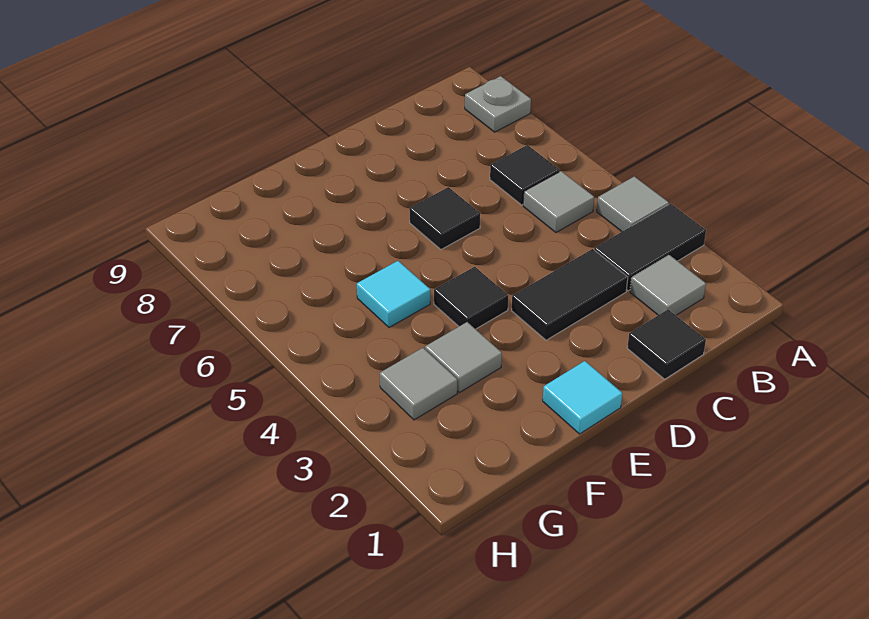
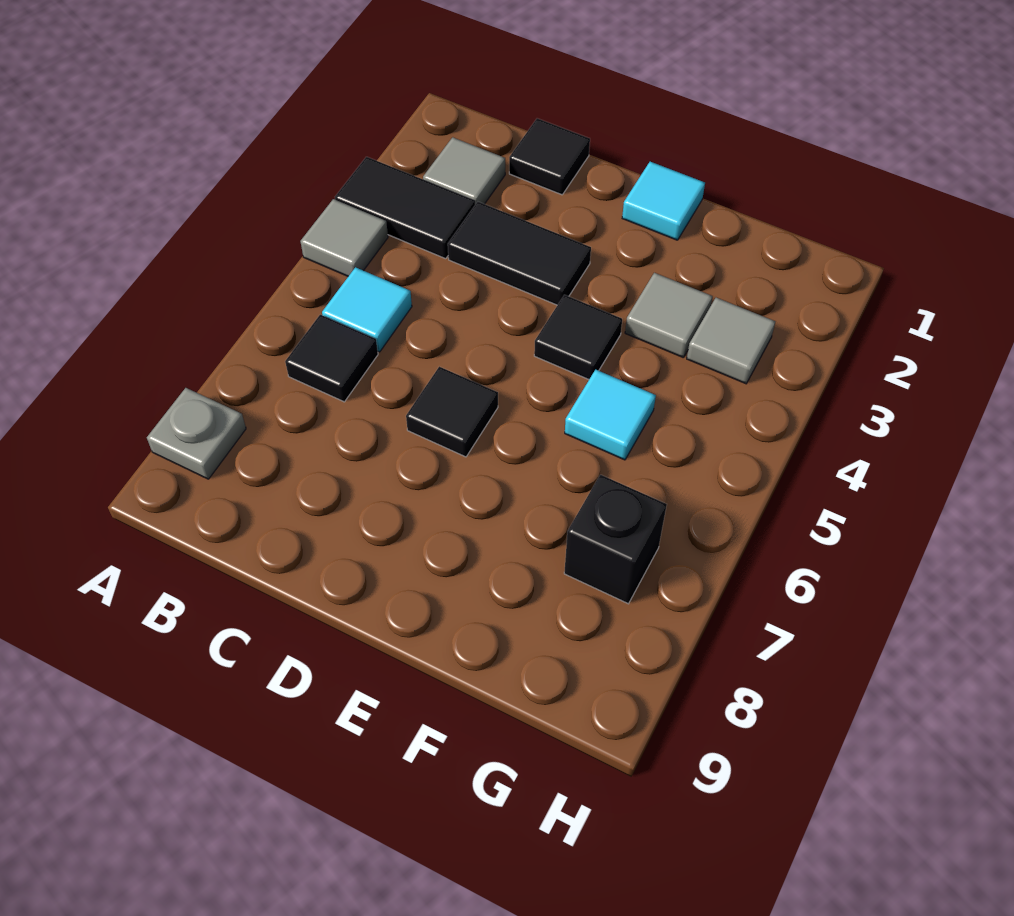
grey tile B5 level 1 -> cyan tile B5 level 1
none -> black brick G7 level 1

